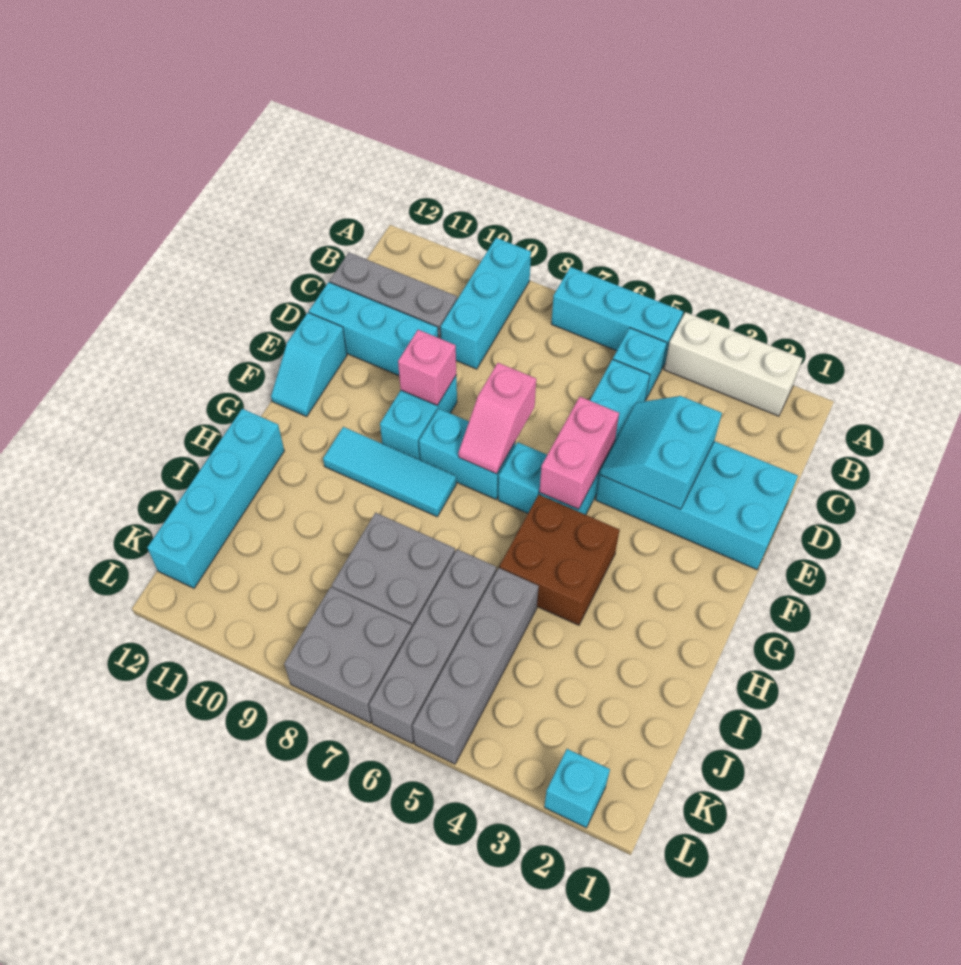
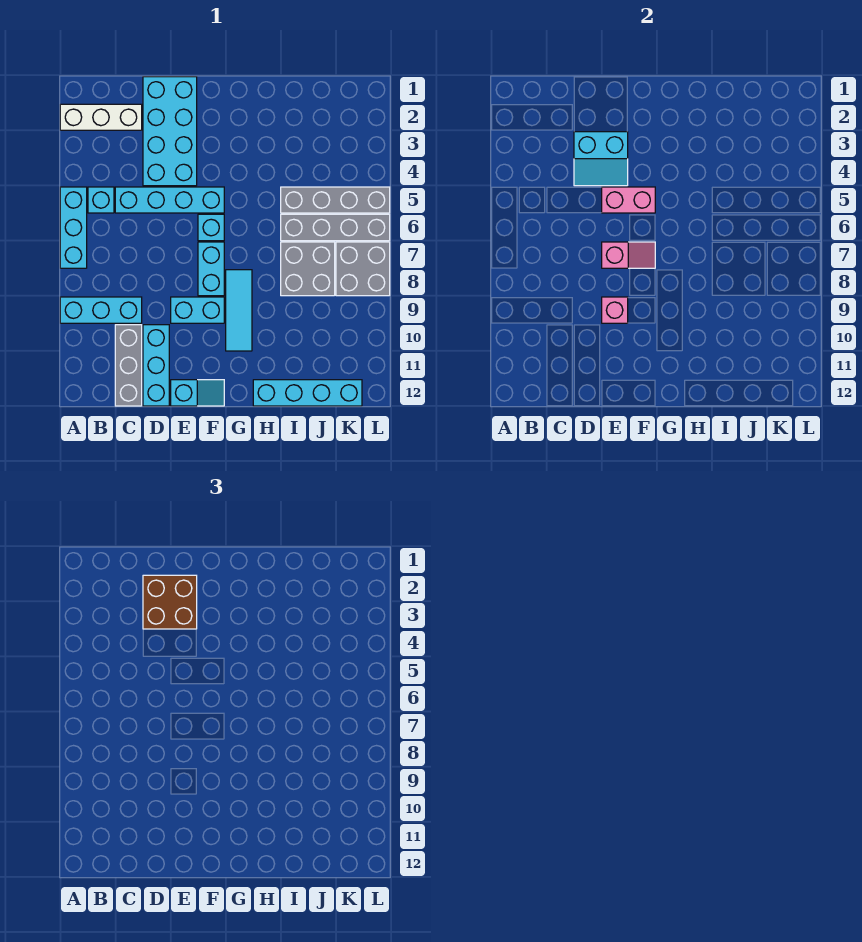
white brick A2:A4 level 1 -> white brick A2:C2 level 1
brown brick G4:H5 level 1 -> brown brick D2:E3 level 3
cyan brick L2 level 1 -> none

